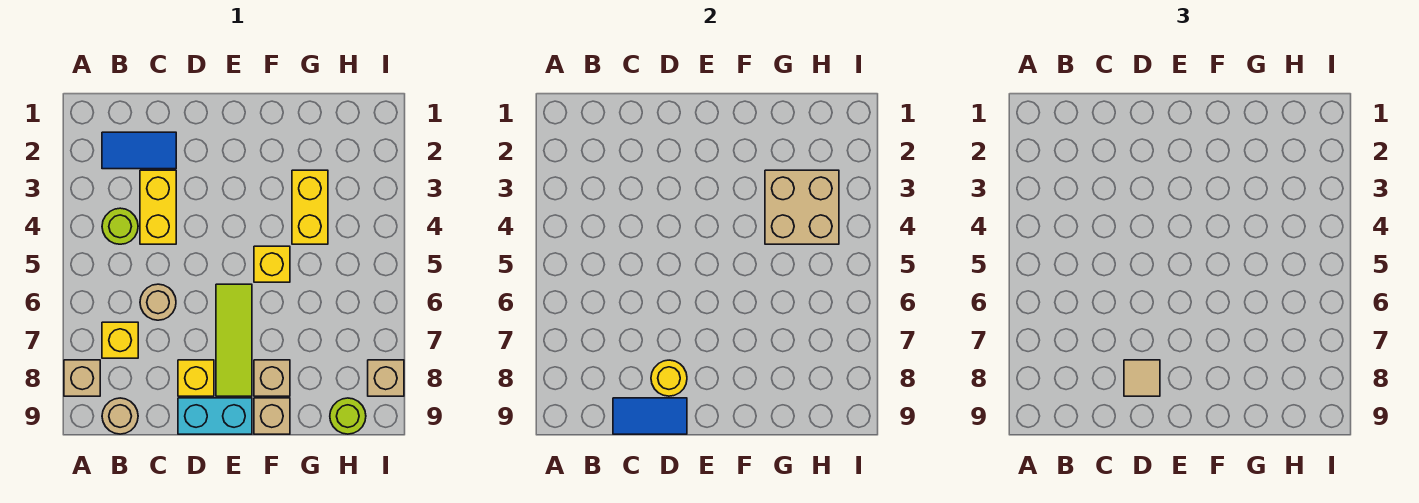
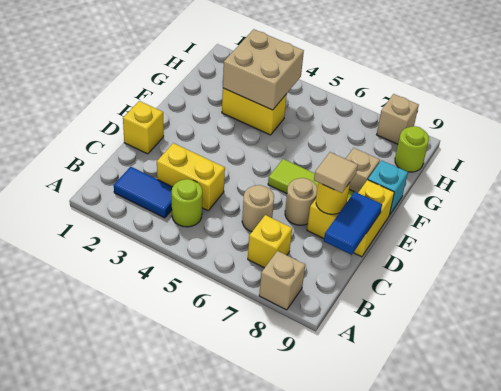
blue tile B2:C2 level 1 -> blue tile B2:B3 level 1
tan round brick B9 level 1 -> tan round brick D7 level 1
cyan brick D9:E9 level 1 -> yellow brick D9:E9 level 1
yellow brick F5 level 1 -> yellow brick D1 level 1
tan brick F9 level 1 -> cyan brick F9 level 1

